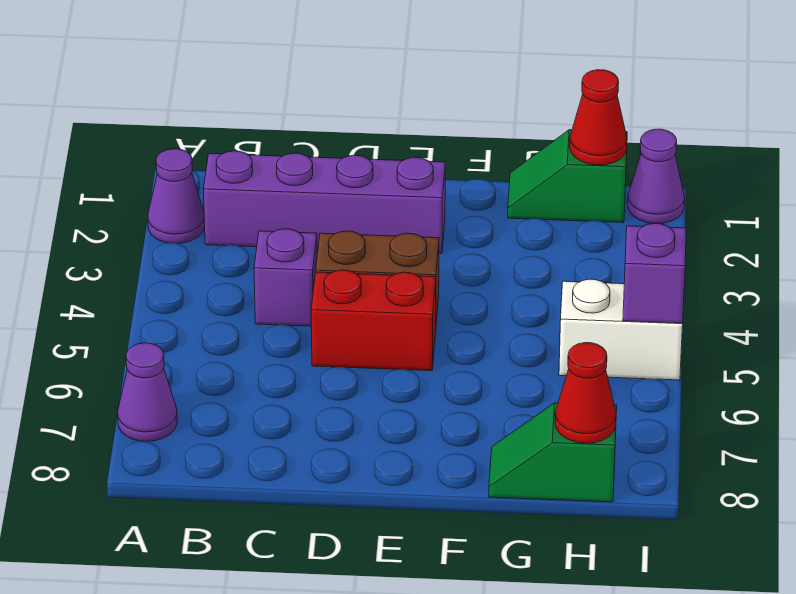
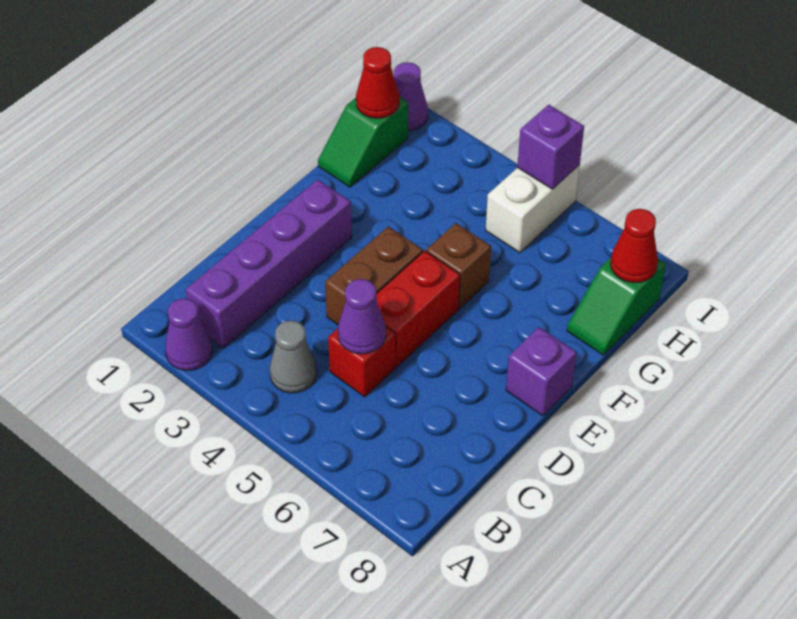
purple cone A7 level 1 -> purple cone C5 level 2
none -> grey cone B4 level 1
purple brick C4 level 1 -> purple brick E8 level 1
none -> red brick C5 level 1
none -> brown brick F5 level 1

